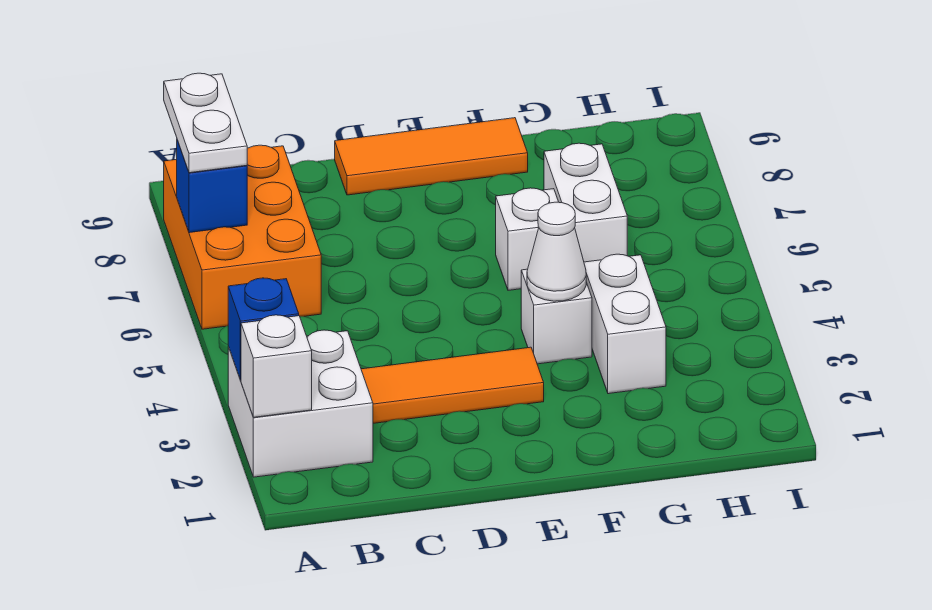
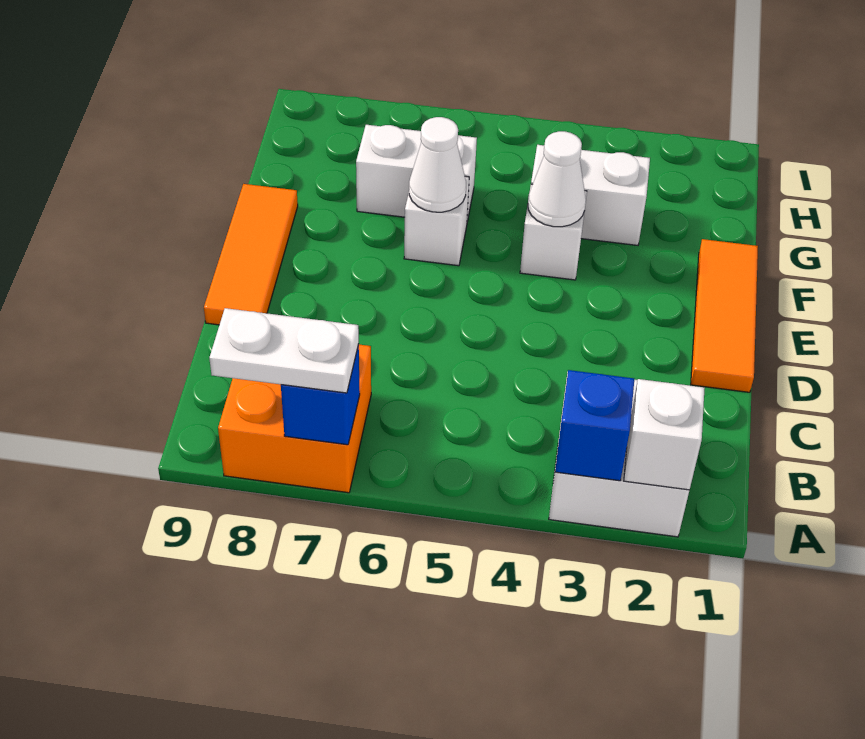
orange brick A6:B8 level 1 -> orange brick A7:B8 level 1
orange tile C3:E3 level 1 -> orange tile D1:F1 level 1
none -> white cone F6 level 2

